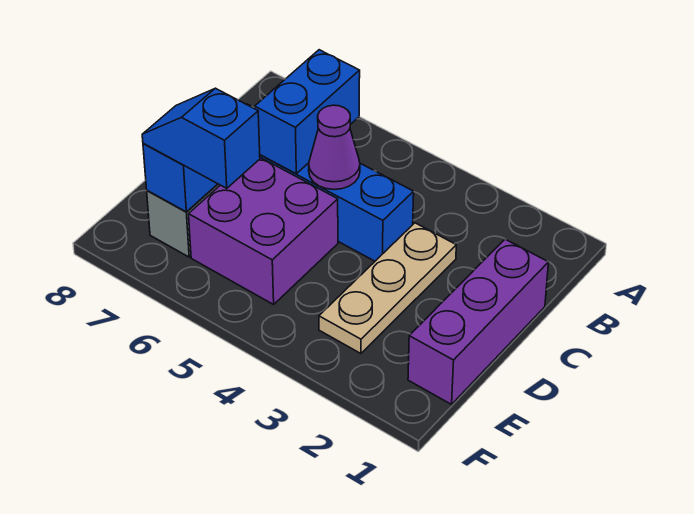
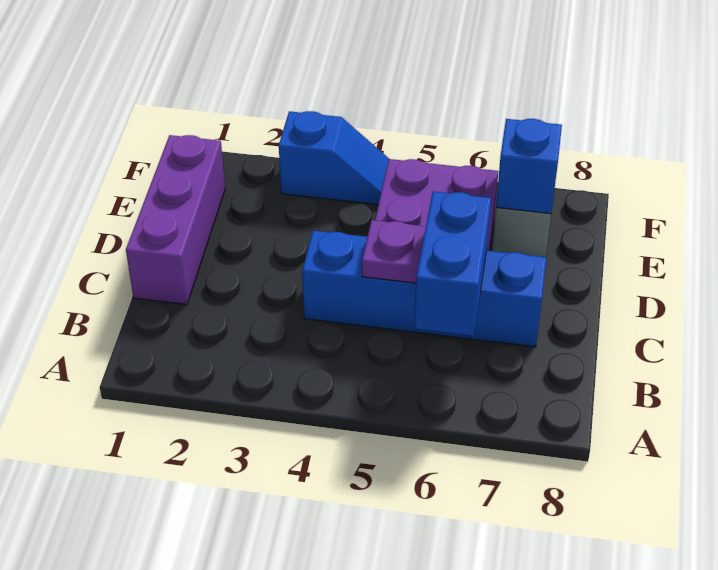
tan plate C3:E3 level 1 -> none
purple cone C5 level 2 -> purple plate C5 level 2
blue slope E6:E7 level 3 top 6 -> blue slope F3:F4 level 1 top 3

